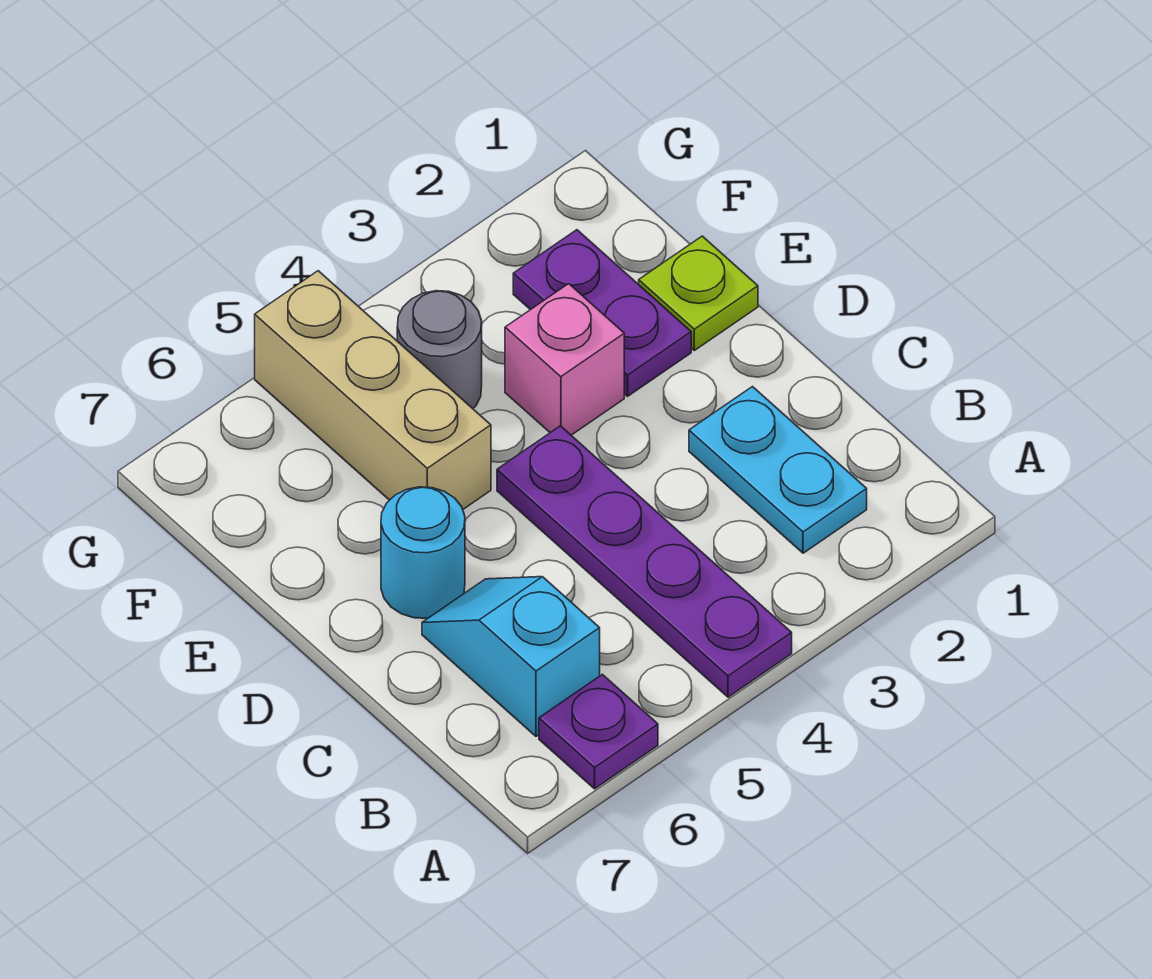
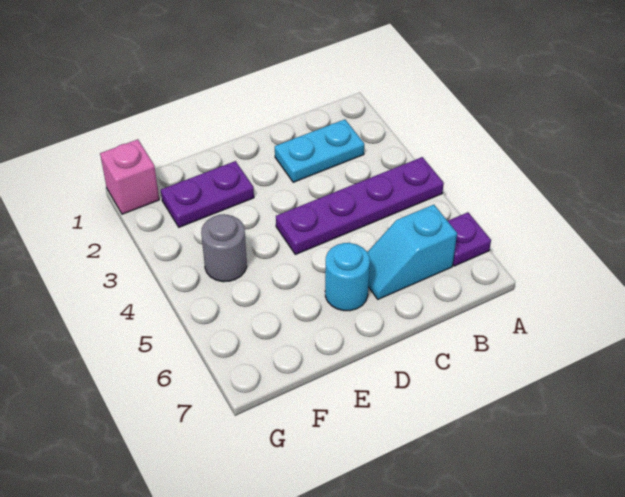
lime plate E1 level 1 -> none
pink brick E3 level 1 -> pink brick G1 level 1
tan brick E5:G5 level 1 -> none

